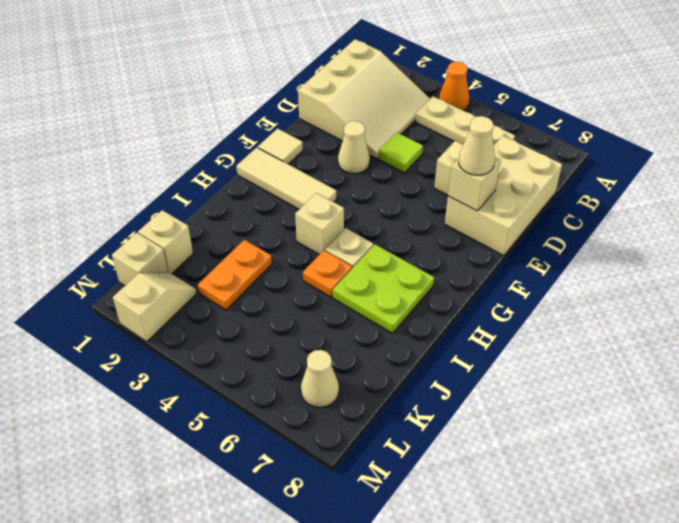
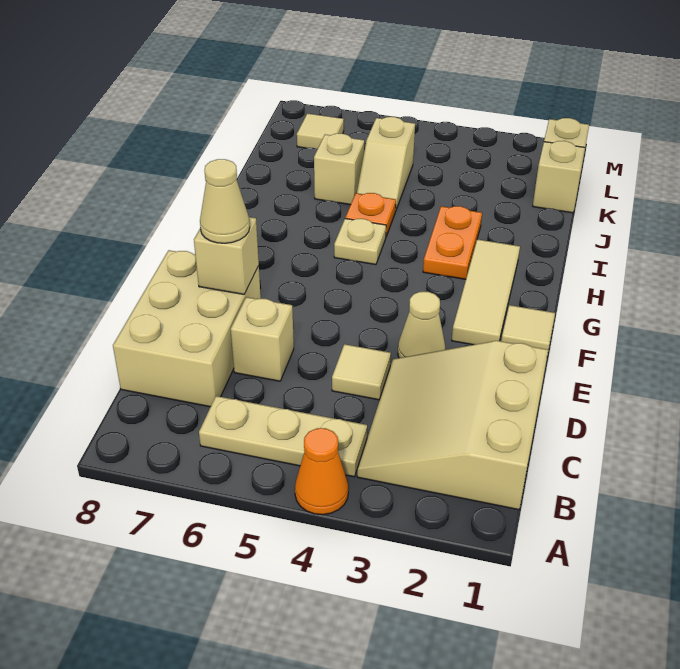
lime tile D4 level 1 -> tan tile D4 level 1
tan tile G1:G3 level 1 -> tan tile F2:H2 level 1
tan brick H4 level 1 -> tan brick J6 level 1
lime plate H6:I7 level 1 -> none
orange plate J3:K3 level 1 -> orange plate H3:I3 level 1
tan slope L2:M2 level 1 top M -> tan slope J5:K5 level 1 top K
tan cone L7 level 1 -> tan tile L7 level 1

